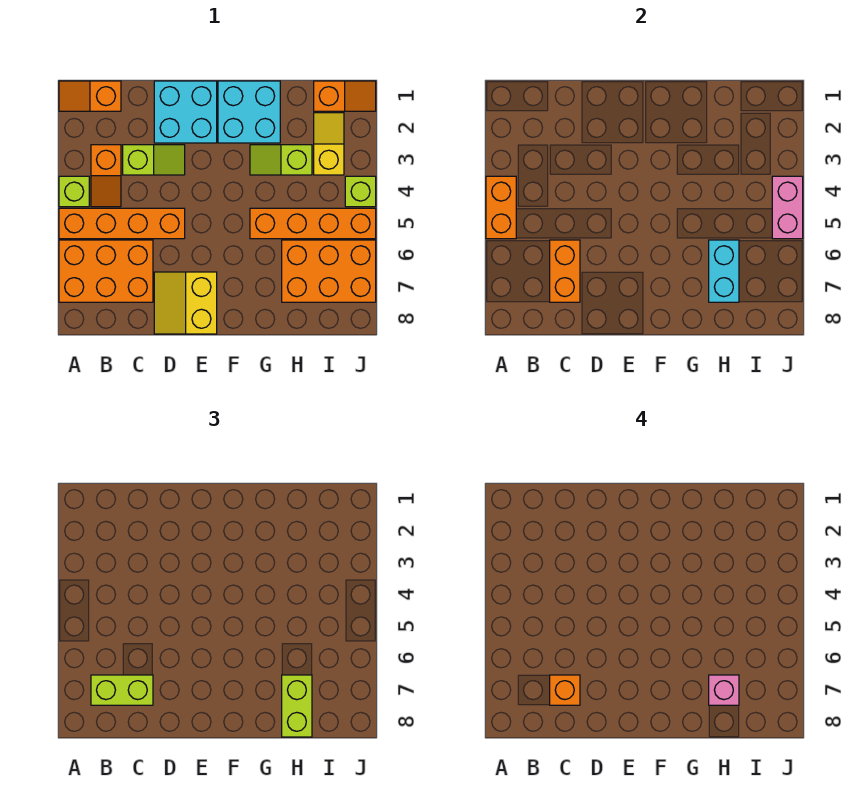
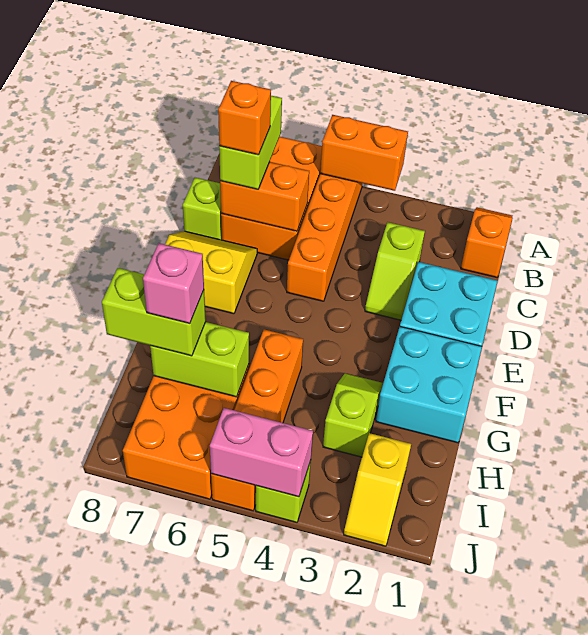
lime brick A4 level 1 -> lime brick C8 level 1
orange slope B3:B4 level 1 top 3 -> none
cyan brick H6:H7 level 2 -> lime brick H6:H7 level 2
orange slope I1:J1 level 1 top I -> none
yellow slope I2:I3 level 1 top 3 -> yellow slope I2:J2 level 1 top I

